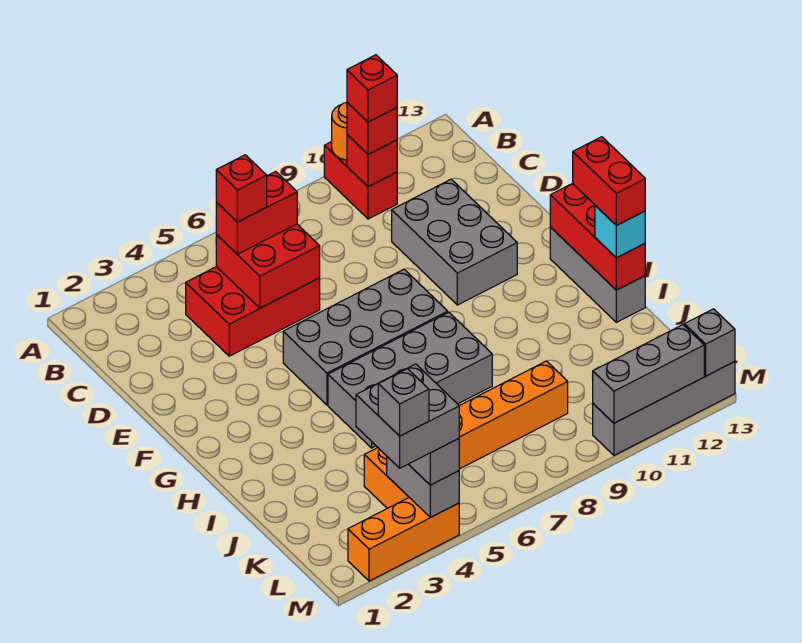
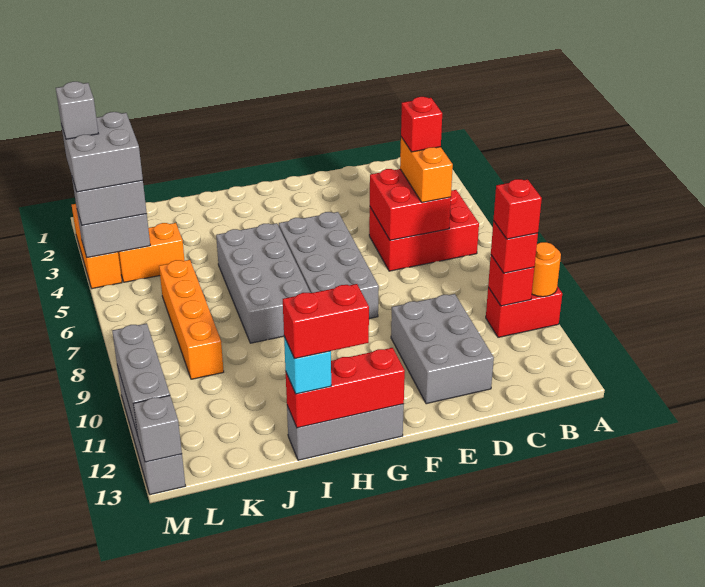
red brick C4:D6 level 1 -> red brick B5:D6 level 1
red brick C5:C6 level 3 -> orange brick C5:C6 level 3
grey brick D10:F11 level 1 -> grey brick D10:E12 level 1

